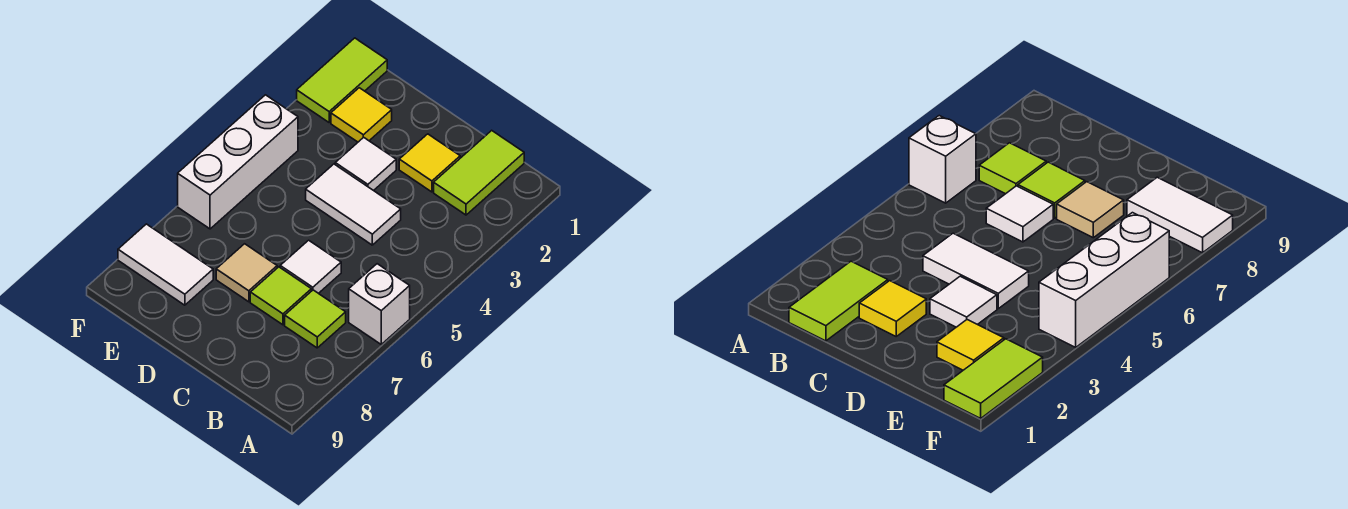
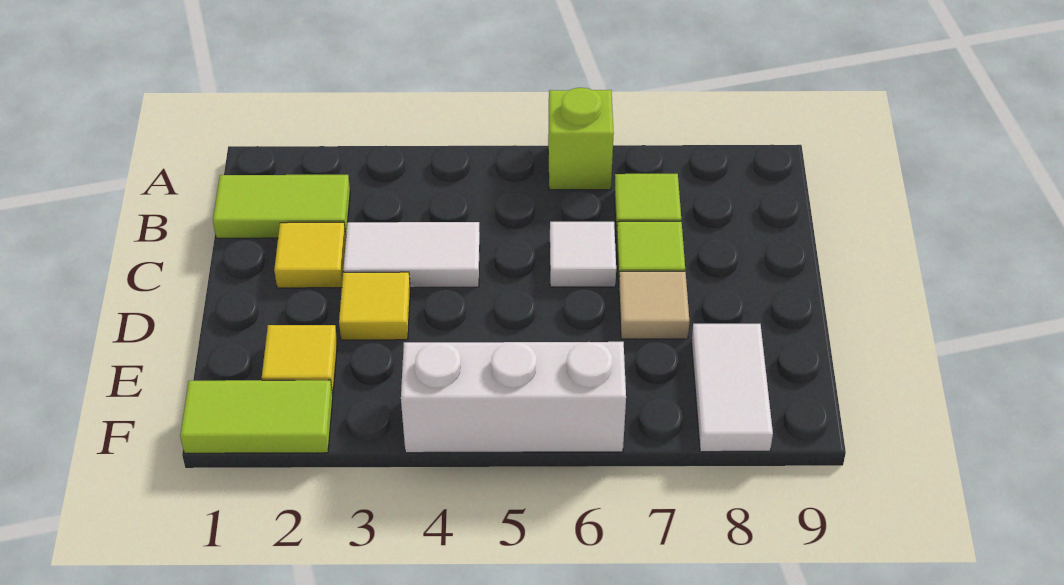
white brick A6 level 1 -> lime brick A6 level 1
white tile C4:D4 level 1 -> white tile C3:C4 level 1
white tile D3 level 1 -> yellow tile D3 level 1

